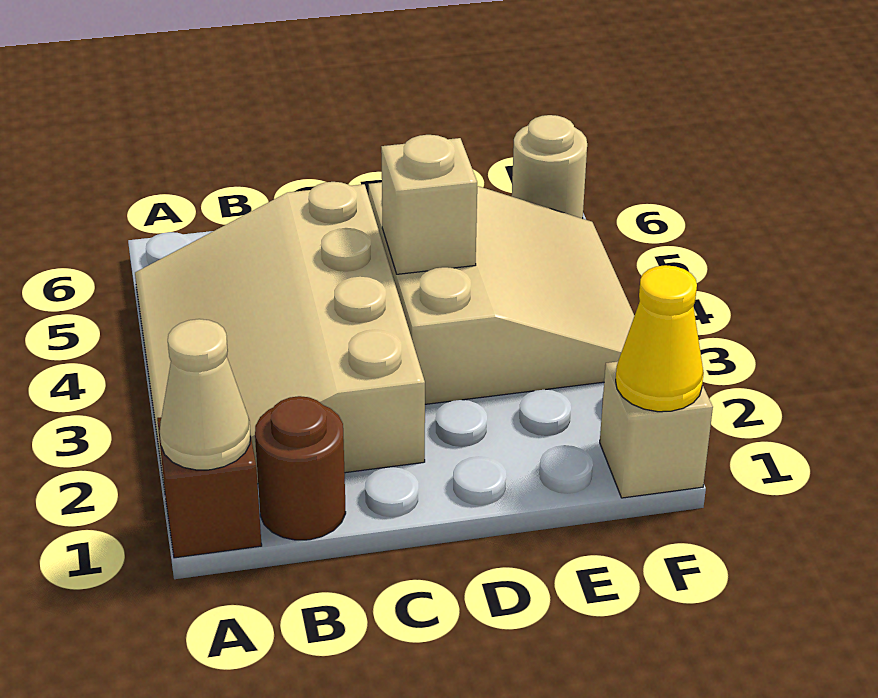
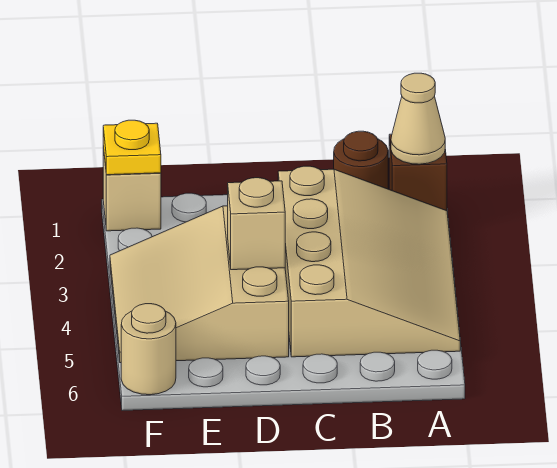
yellow cone F1 level 2 -> yellow plate F1 level 2

